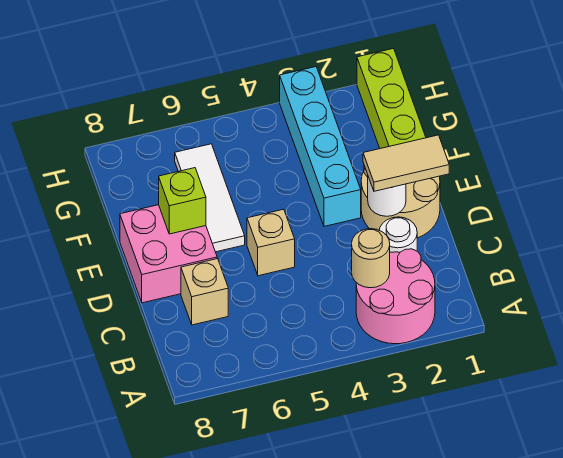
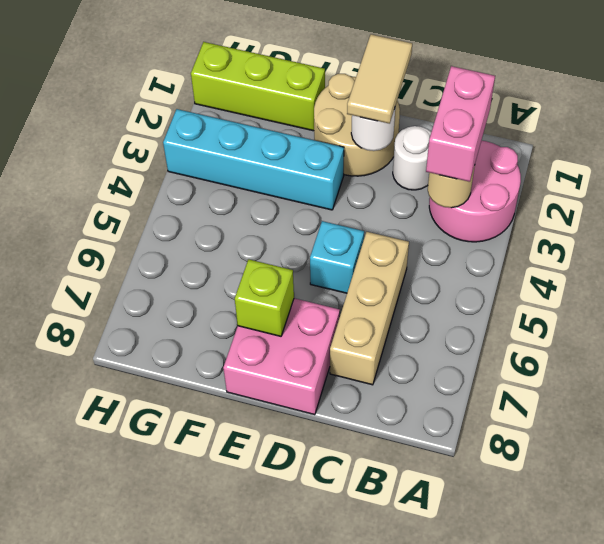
none -> pink brick B2:B3 level 3
tan brick C7 level 1 -> tan brick C5:C7 level 1
tan brick D5 level 1 -> cyan brick D5 level 1
white tile E6:G6 level 1 -> none

